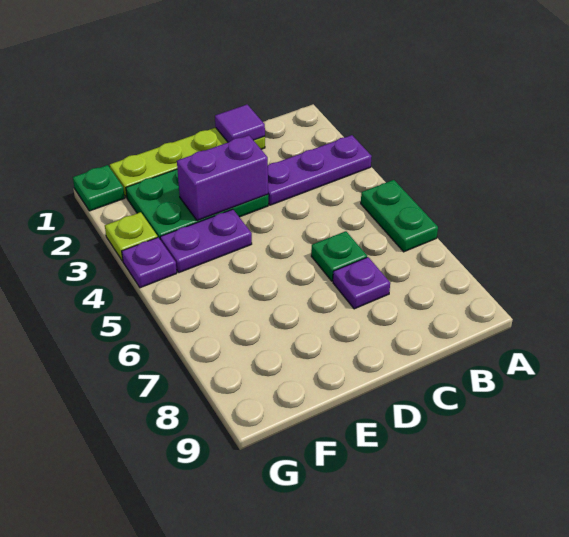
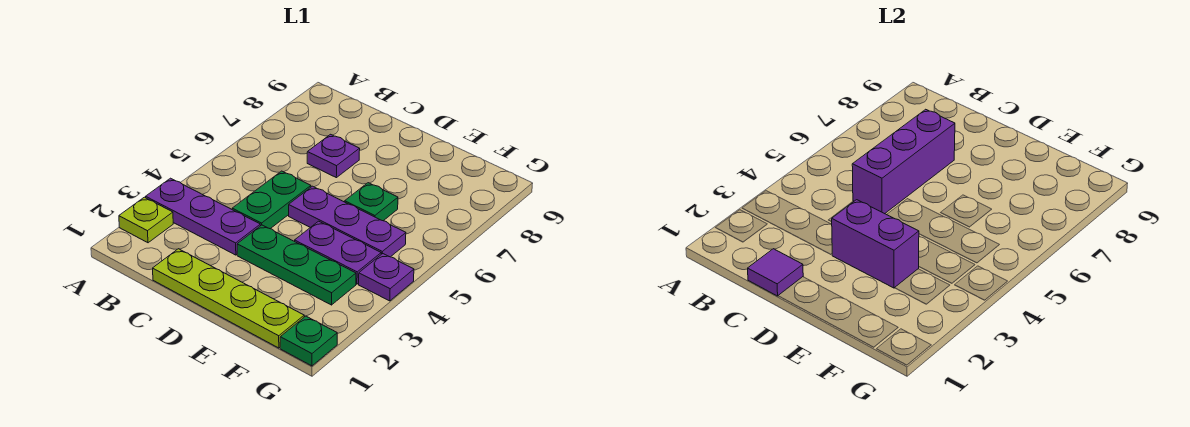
green plate A5:A6 level 1 -> green plate C4:C5 level 1
none -> purple brick C5:C7 level 2
green plate C6 level 1 -> green plate E6 level 1
green plate D2:F3 level 1 -> green plate D3:F3 level 1
none -> purple plate D5:F5 level 1
lime plate G3 level 1 -> lime plate A2 level 1

